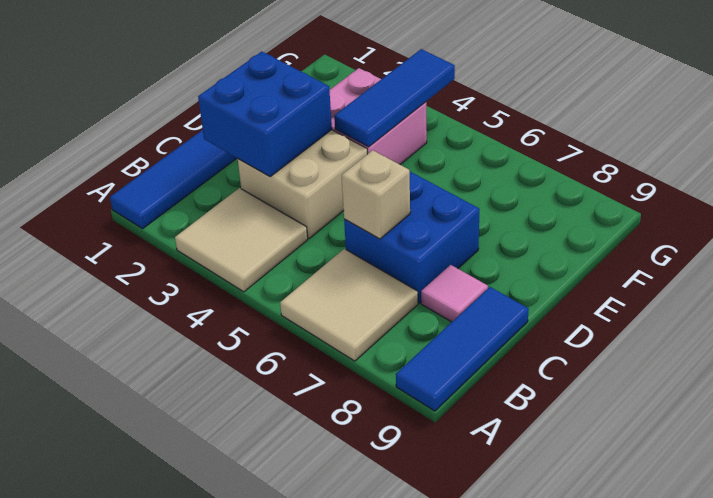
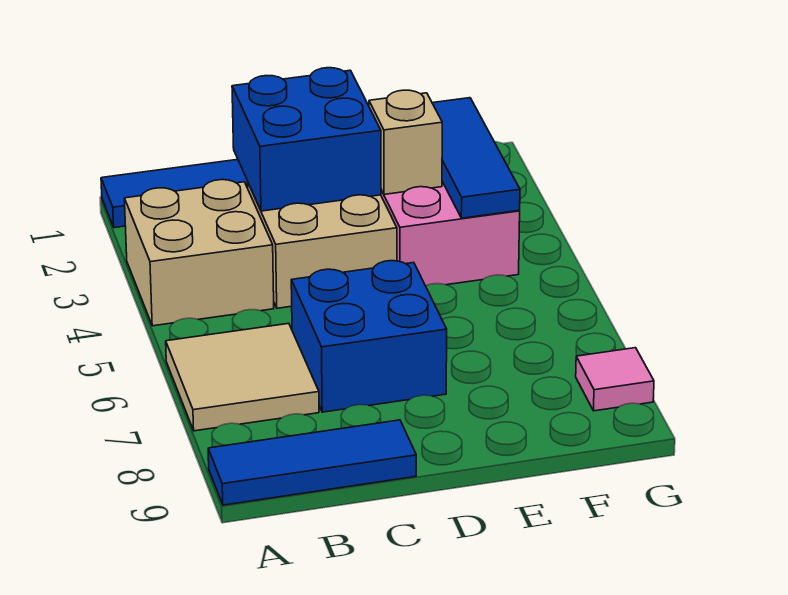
tan tile A3:B4 level 1 -> tan brick A3:B4 level 1
tan brick C6 level 2 -> tan brick E3 level 2
pink tile C8 level 1 -> pink tile G8 level 1
blue tile E4:G4 level 2 -> blue tile F2:F4 level 2

